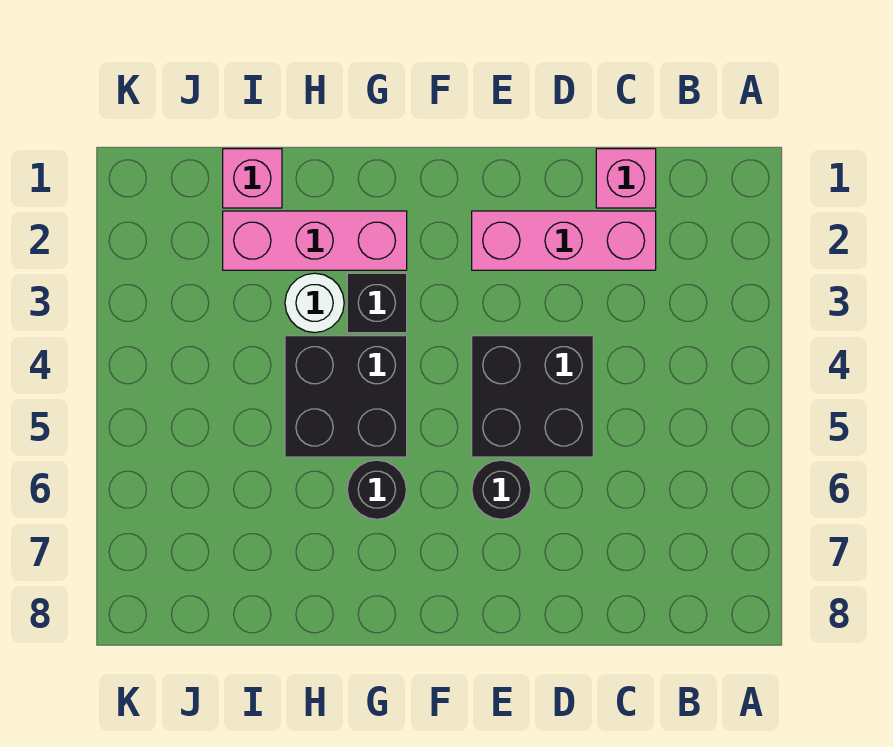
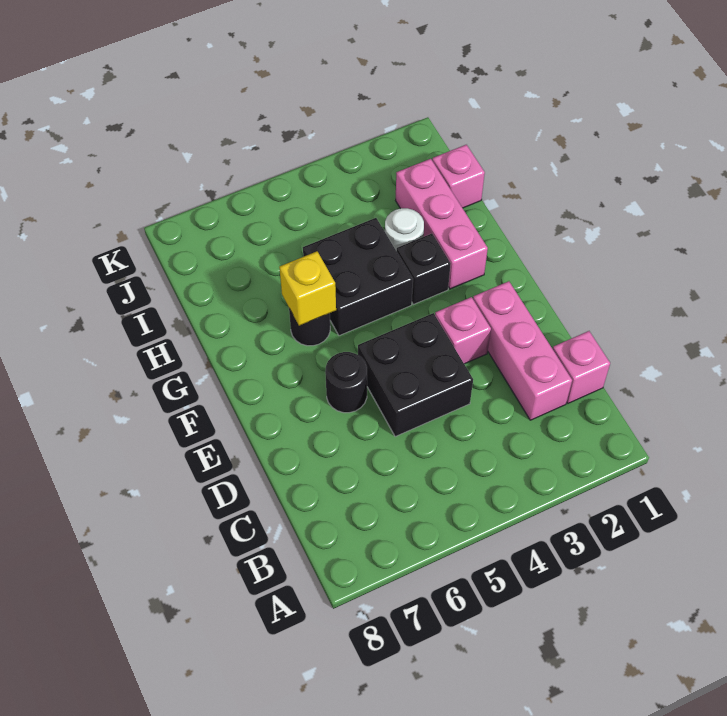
none -> pink brick E3 level 1
none -> yellow brick G6 level 2

